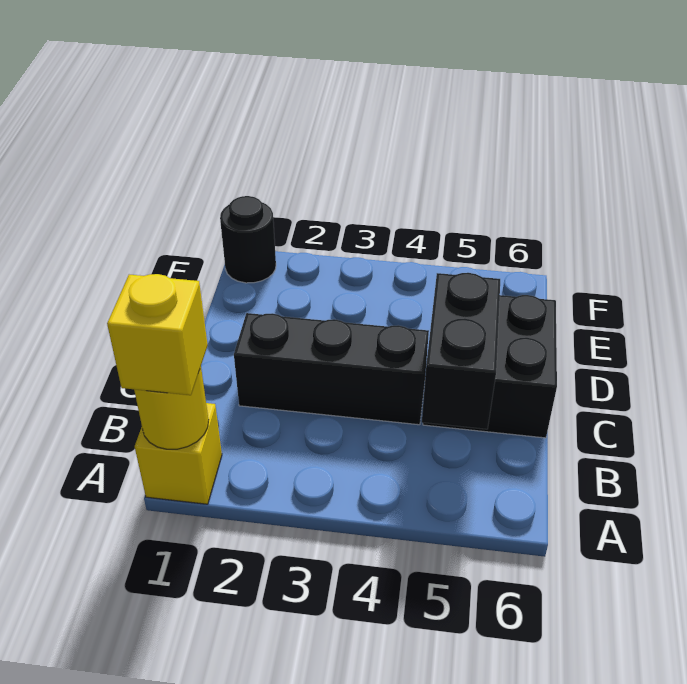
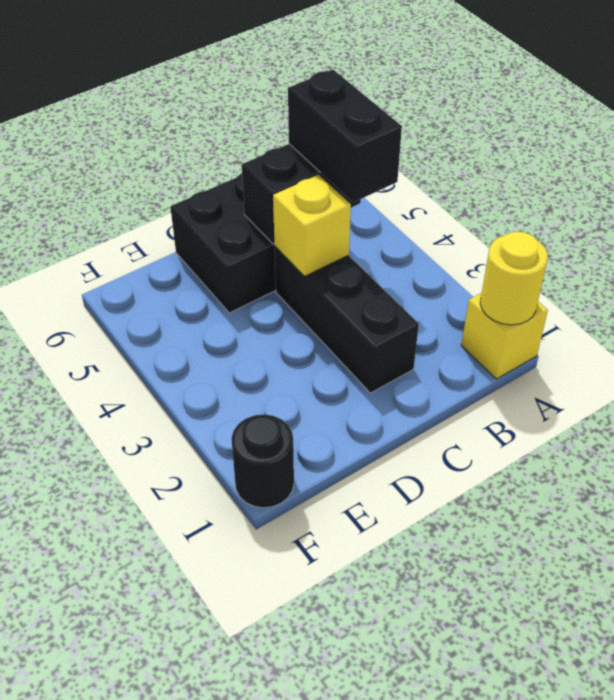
yellow brick A1 level 3 -> yellow brick C4 level 2
none -> black brick B4:B5 level 3

